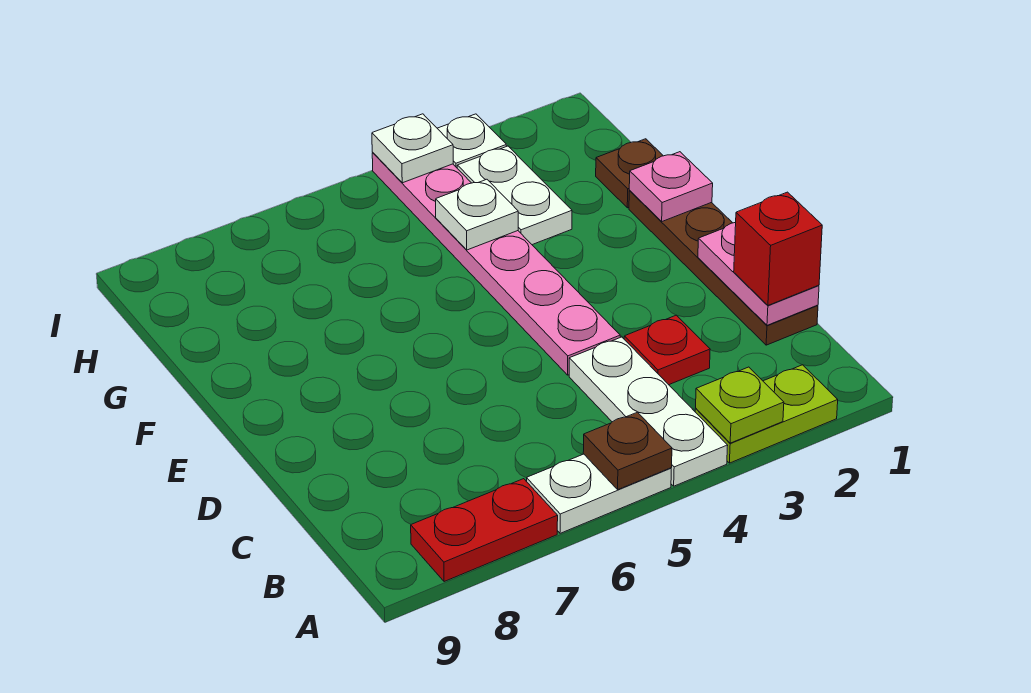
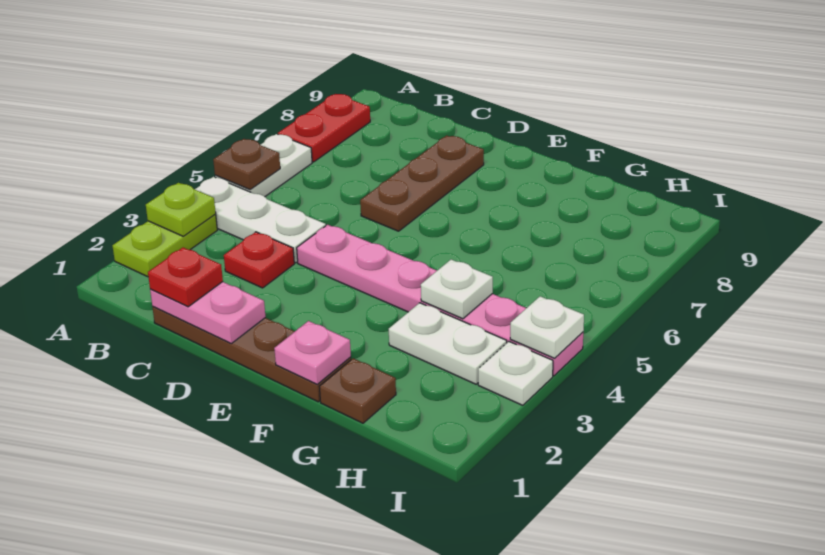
red brick C1 level 3 -> red plate C1 level 3
none -> brown plate D6:D8 level 1

